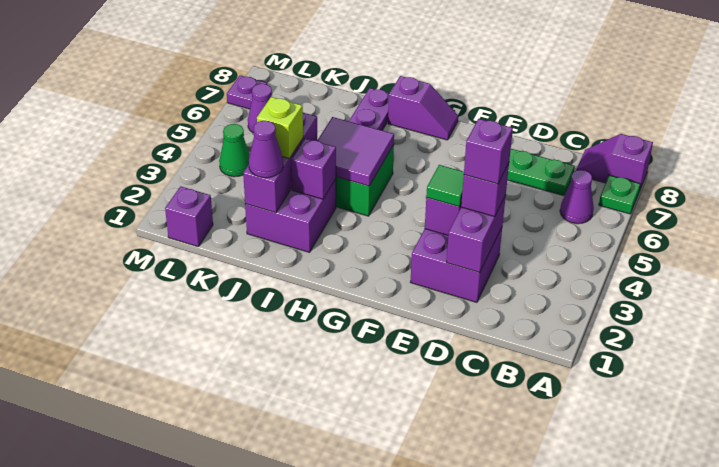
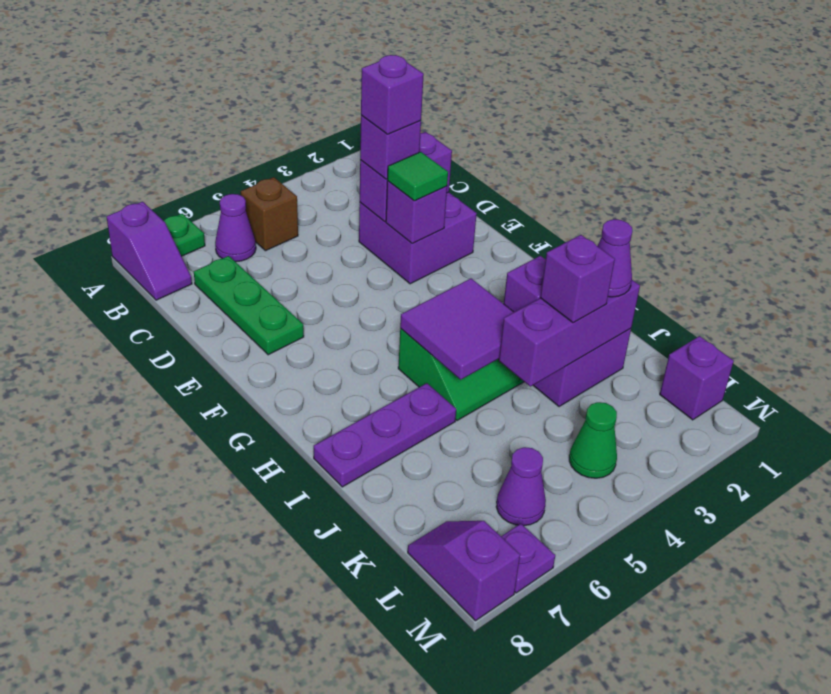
none -> brown brick B5 level 1
purple slope G8:H8 level 1 top H -> purple slope L8:M8 level 1 top M
lime brick J3 level 3 -> purple brick J3 level 3

